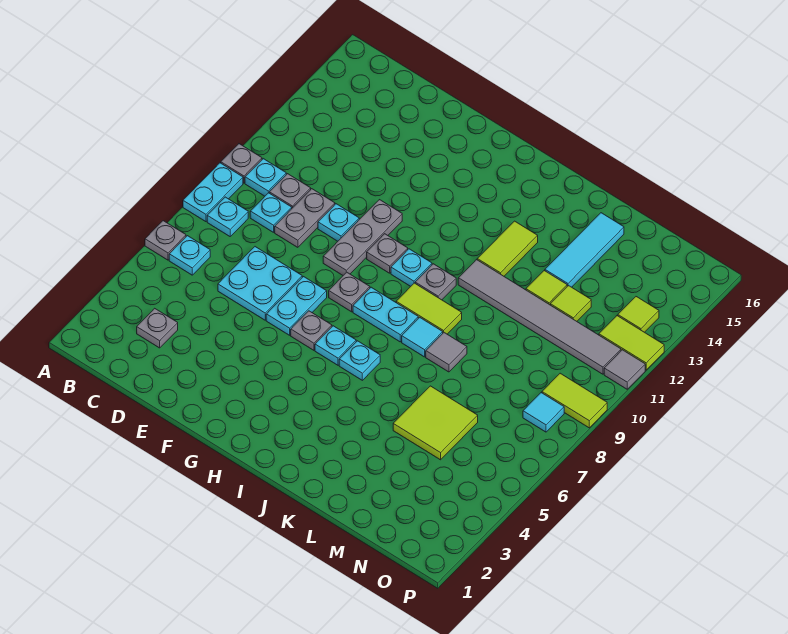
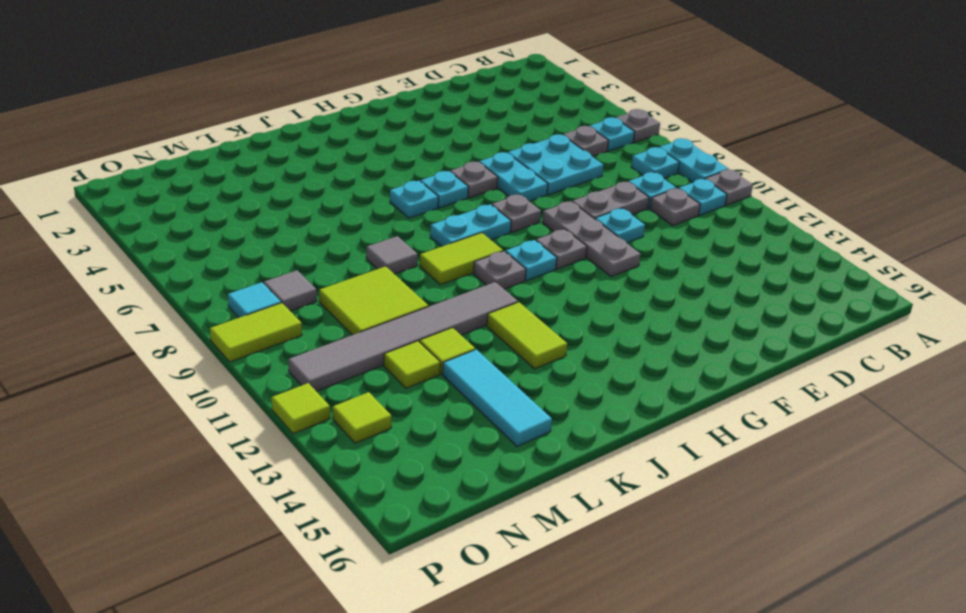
grey plate C3 level 1 -> grey plate C6 level 1
grey plate D9:D10 level 1 -> grey plate D9:E9 level 1
cyan tile J8 level 1 -> none
lime tile L5:M6 level 1 -> lime tile L9:M10 level 1
lime tile O12:P12 level 1 -> lime tile P12 level 1
grey tile P11 level 1 -> grey tile N8 level 1

